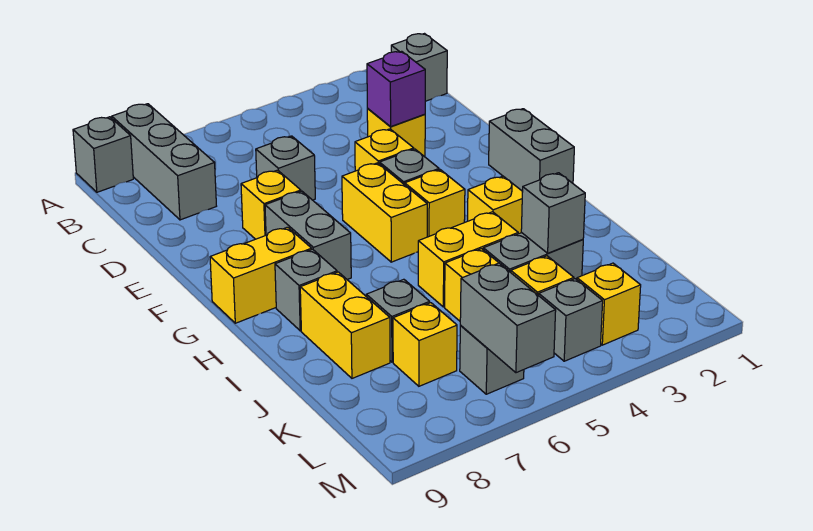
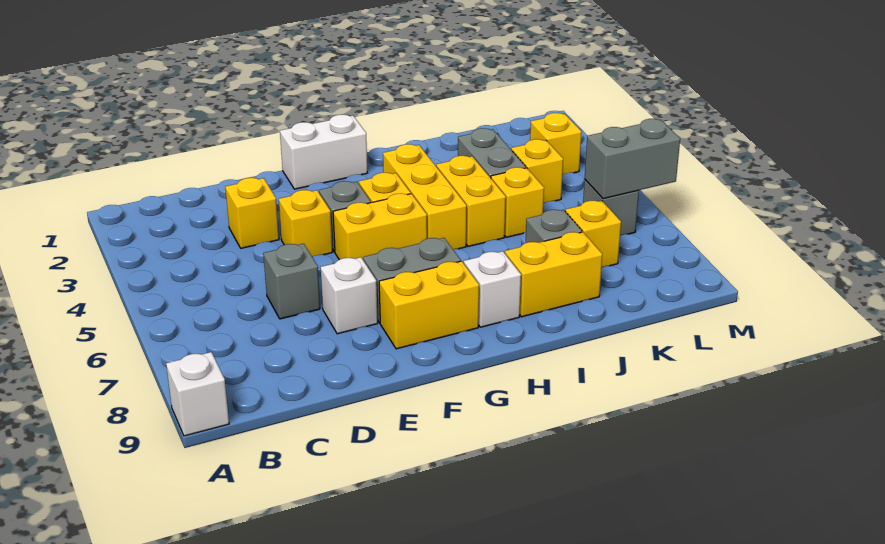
grey brick A8:C8 level 1 -> none
grey brick A9 level 1 -> white brick A9 level 1
grey brick B1 level 1 -> none
purple brick D3 level 2 -> none
yellow brick E7 level 1 -> white brick E7 level 1
grey brick F1:G1 level 1 -> white brick F1:G1 level 1
yellow brick G8:G9 level 1 -> yellow brick F8:G8 level 1
yellow brick H3 level 1 -> yellow brick H3:H5 level 1
grey brick H8 level 1 -> white brick H8 level 1
grey brick J3 level 2 -> none
grey brick L4 level 1 -> none

